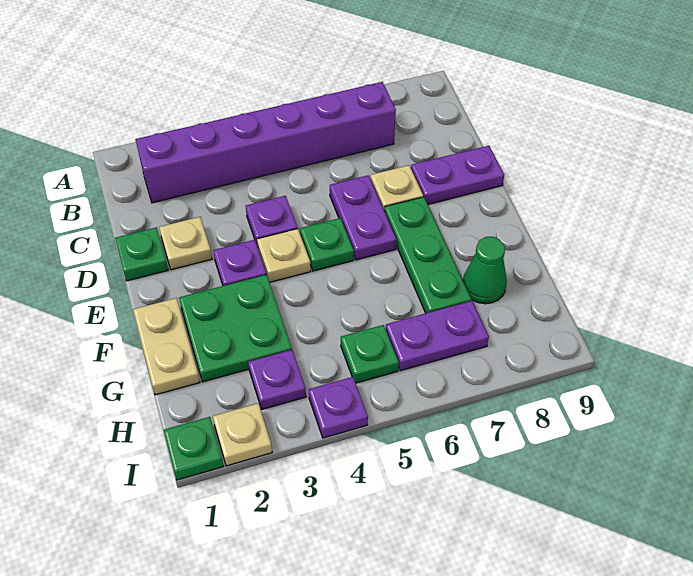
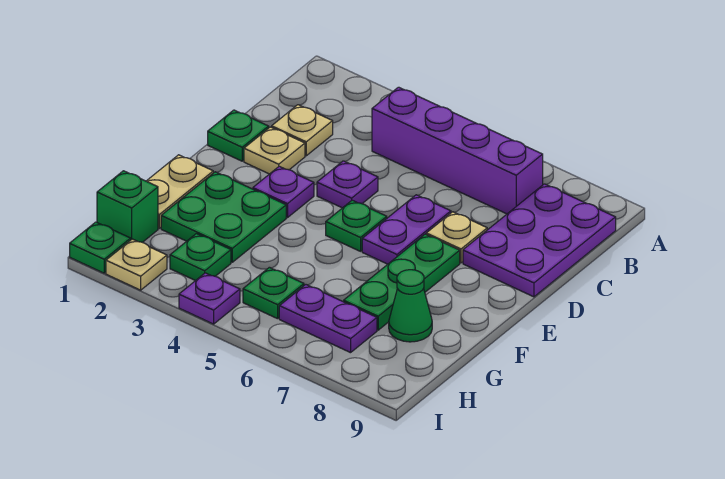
purple brick B2:B7 level 1 -> purple brick B4:B7 level 1
purple plate D8:D9 level 1 -> purple plate B8:D9 level 1
tan plate E4 level 1 -> tan plate C2 level 1
none -> green brick H1 level 1
purple plate H3 level 1 -> green plate H3 level 1

